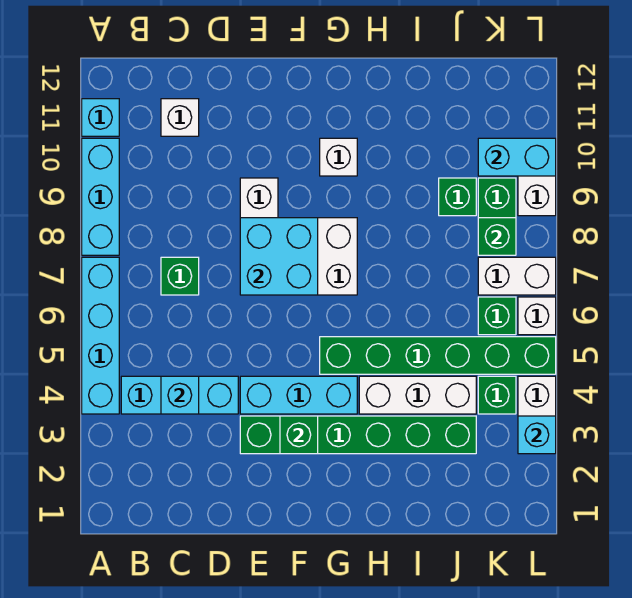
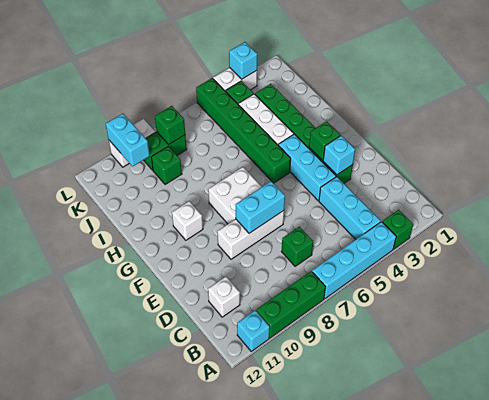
cyan brick A8:A10 level 1 -> green brick A8:A10 level 1
cyan brick C4 level 2 -> cyan brick E3 level 2
cyan brick E7:F8 level 2 -> cyan brick E7:E8 level 2
green brick K6 level 1 -> green brick A3 level 1
white brick K7:L7 level 1 -> none
white brick L6 level 1 -> none

